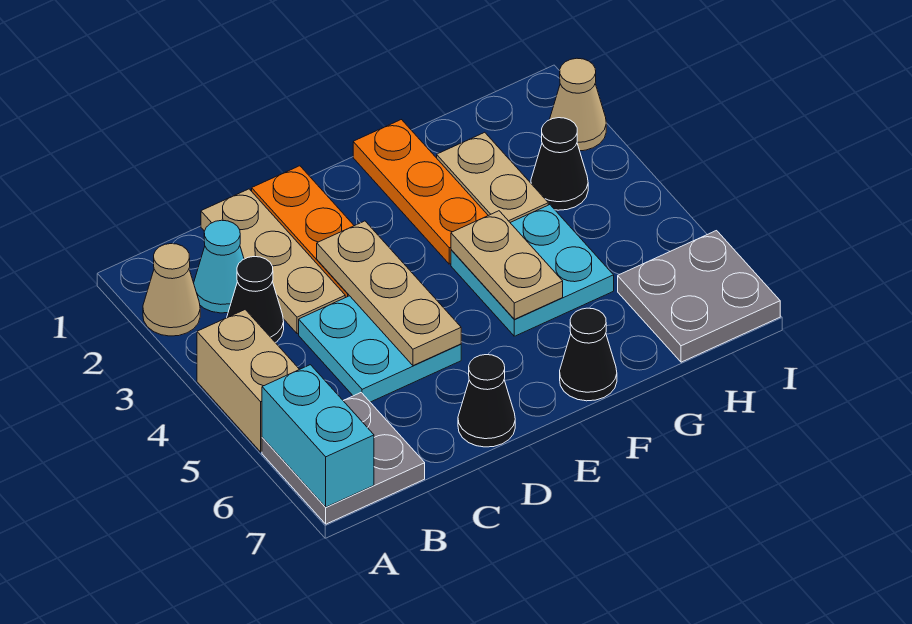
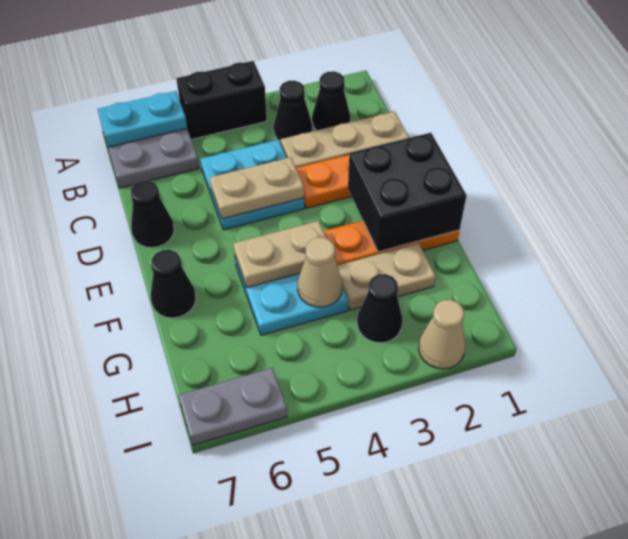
tan cone A2 level 1 -> tan cone G4 level 2
tan brick A4:A5 level 1 -> black brick A4:A5 level 1
cyan brick A6:A7 level 2 -> cyan plate A6:A7 level 2
cyan cone B2 level 1 -> black cone B2 level 1
tan plate D3:D5 level 2 -> tan plate D4:D5 level 2
none -> black brick E1:F2 level 2
grey plate H6:I7 level 1 -> grey plate I6:I7 level 1

